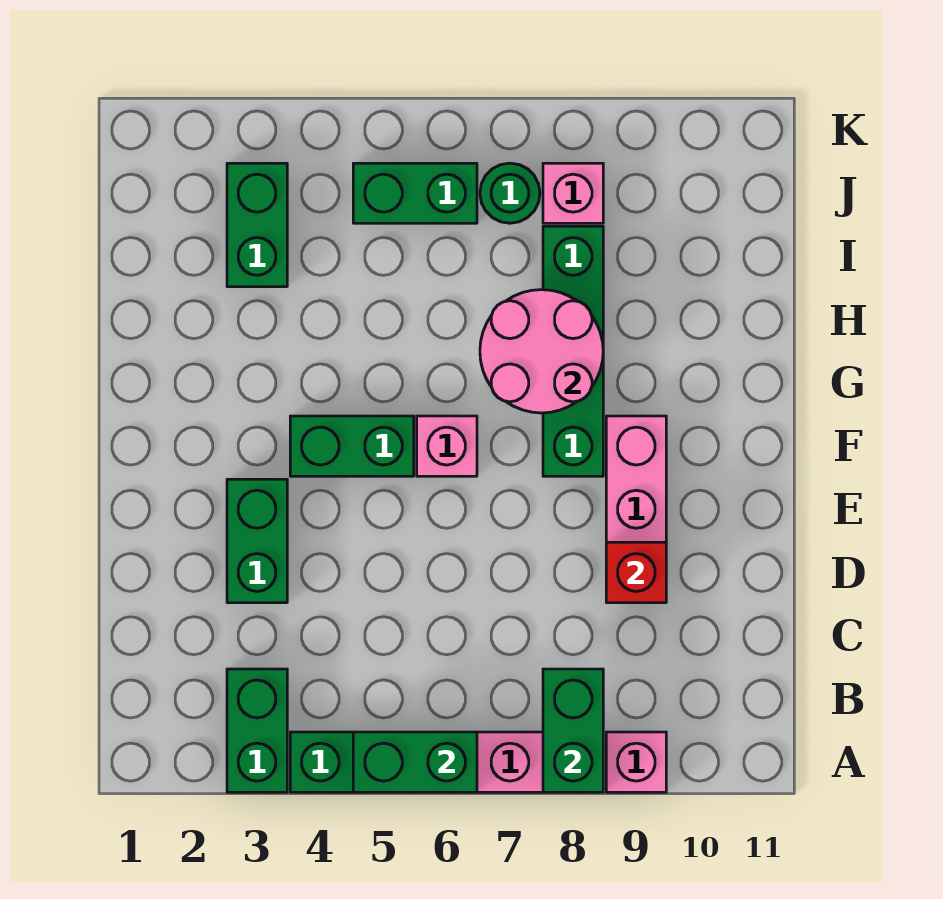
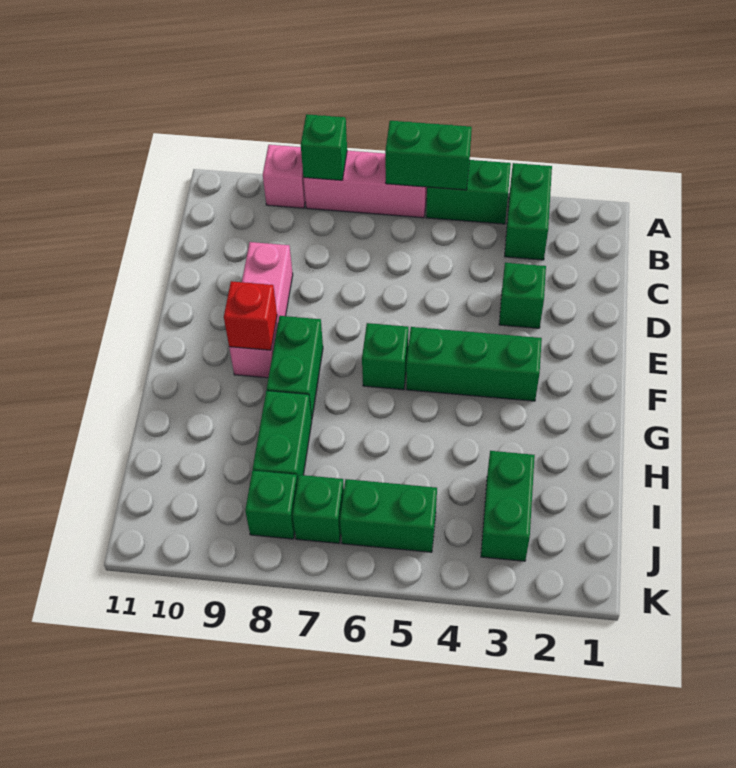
green brick A8:B8 level 2 -> green brick A8 level 2
green brick D3:E3 level 1 -> green brick D3 level 1
red brick D9 level 2 -> red brick F9 level 2
green brick F4:F5 level 1 -> green brick F3:F5 level 1
pink brick F6 level 1 -> green brick F6 level 1
pink round brick G7:H8 level 2 -> none
green round brick J7 level 1 -> green brick J7 level 1
pink brick J8 level 1 -> green brick J8 level 1

